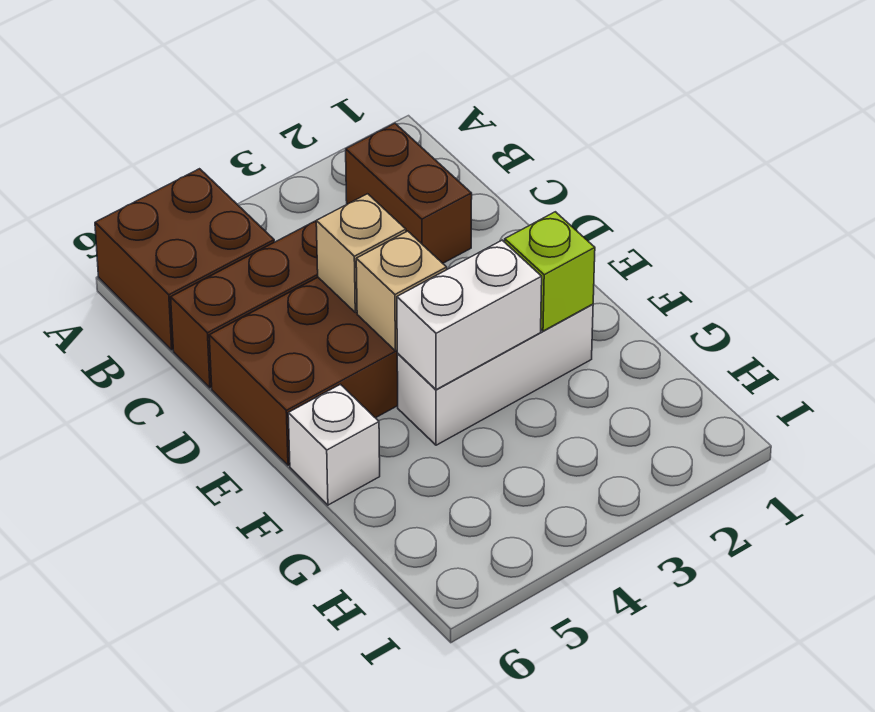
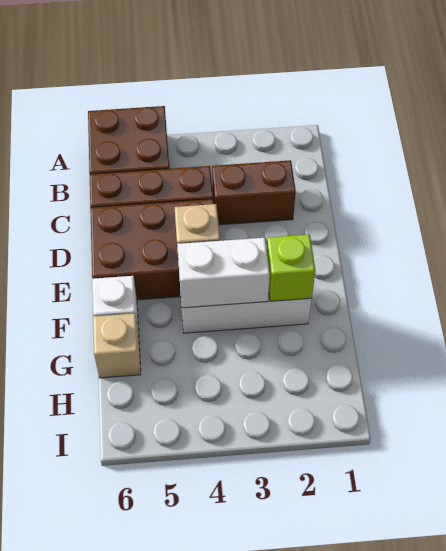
brown brick B2:C2 level 1 -> brown brick C2:C3 level 1
tan brick D4 level 2 -> tan brick G6 level 1

